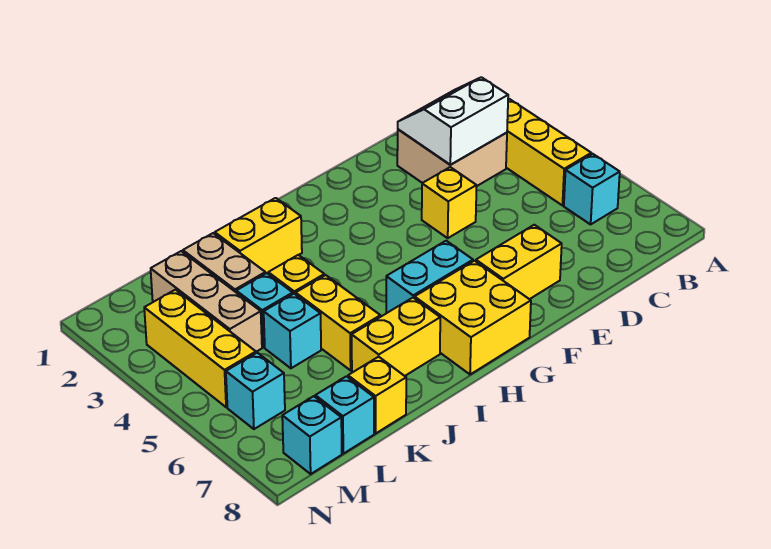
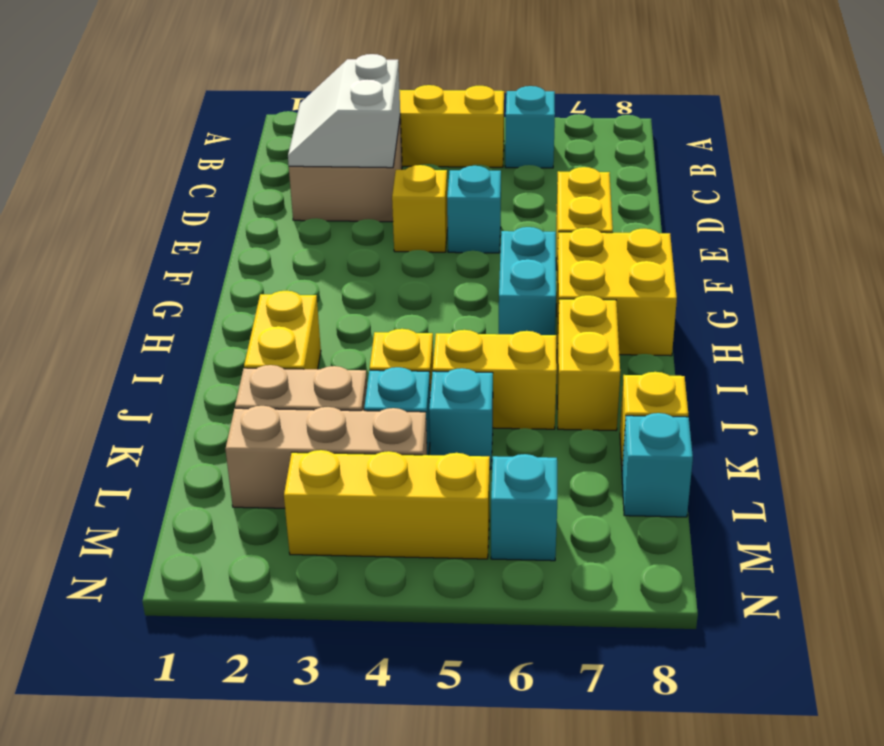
cyan brick M8 level 1 -> cyan brick E5 level 1

